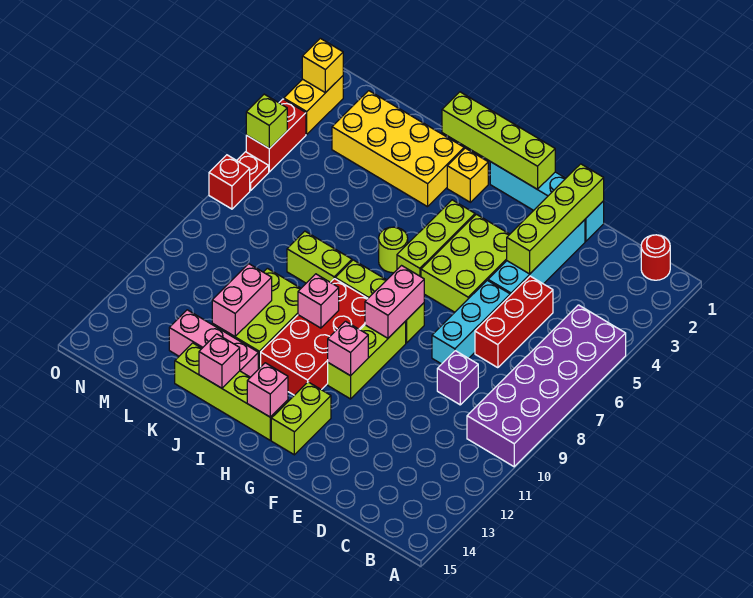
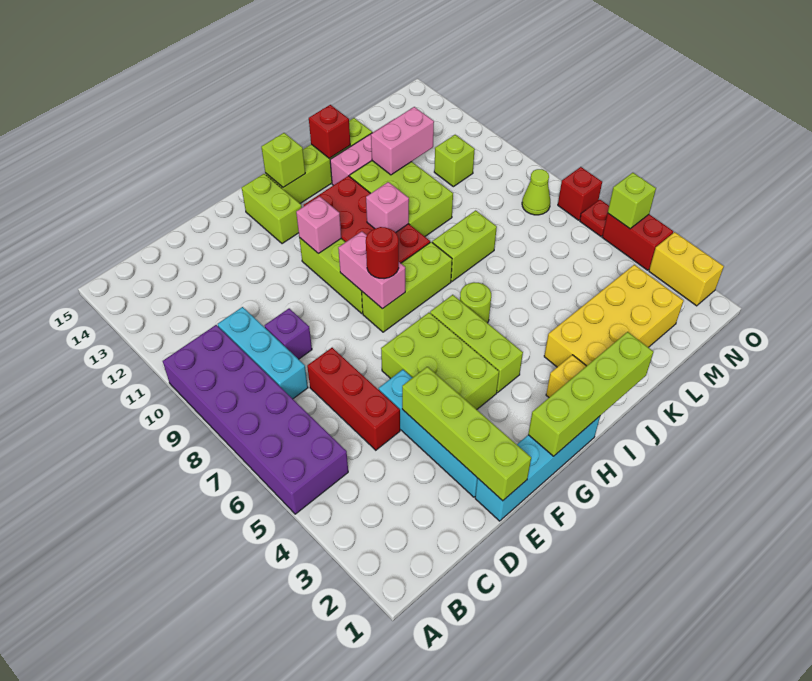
red round brick B1 level 1 -> red round brick G8 level 3
cyan brick E6:E8 level 1 -> cyan brick C8:C10 level 1
pink brick H14 level 2 -> lime brick H14 level 2
pink brick J14 level 2 -> red brick J14 level 2
pink brick K11:K12 level 2 -> pink brick K12:L12 level 2
none -> lime brick M11 level 1
none -> lime cone N8 level 1
yellow brick O2 level 2 -> none

